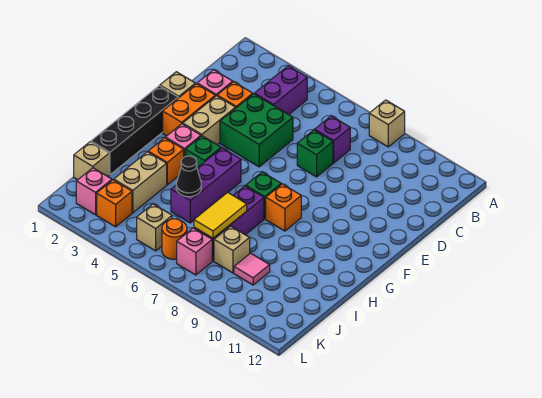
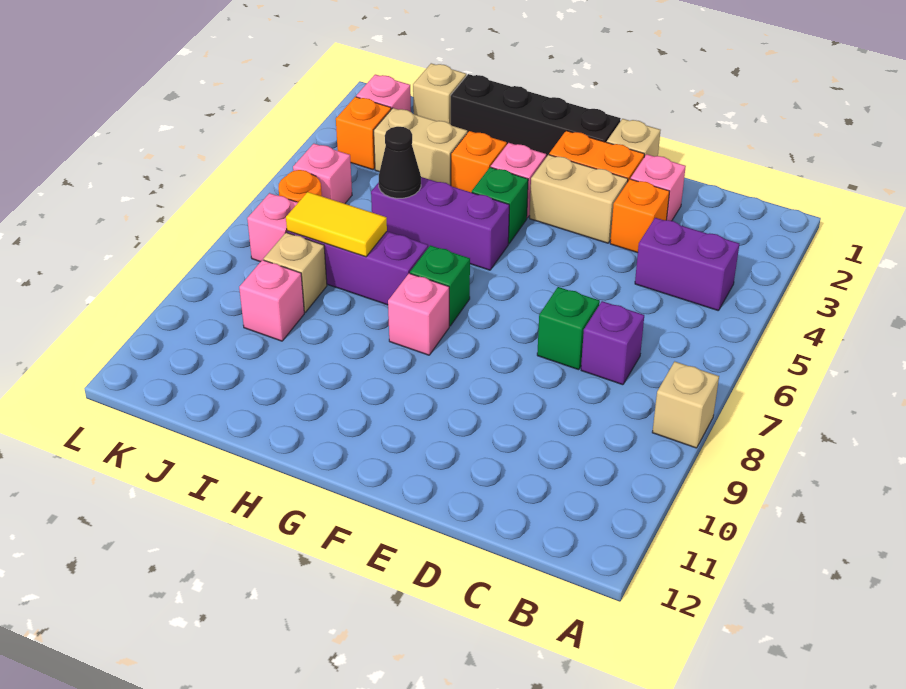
green brick D4:E5 level 1 -> none
orange brick G8 level 1 -> pink brick G8 level 1
pink tile J9 level 1 -> pink brick J9 level 1
tan brick K5 level 1 -> pink brick K5 level 1

